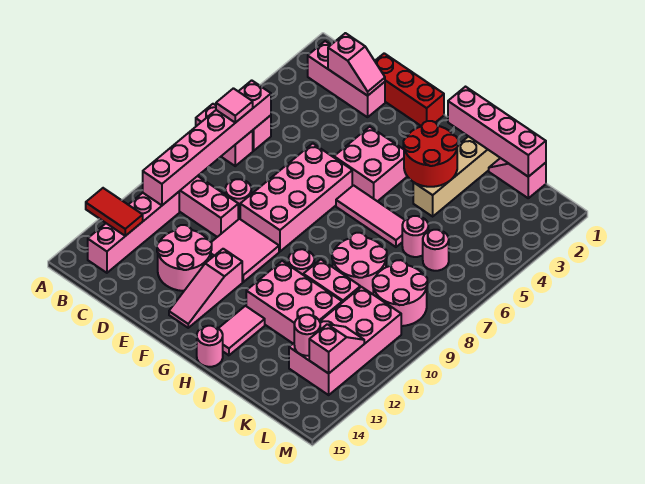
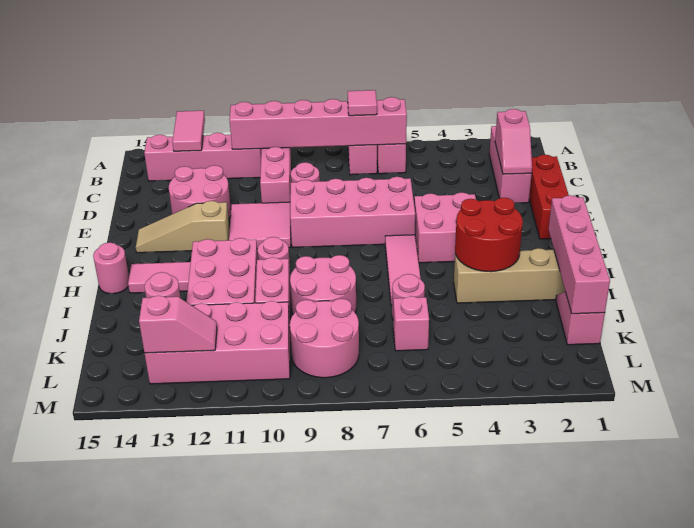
red tile A13:B13 level 2 -> pink tile A13:B13 level 2
pink slope F12:F14 level 1 top 12 -> tan slope F12:F14 level 1 top 12
pink round brick K6 level 1 -> pink brick K6 level 1

